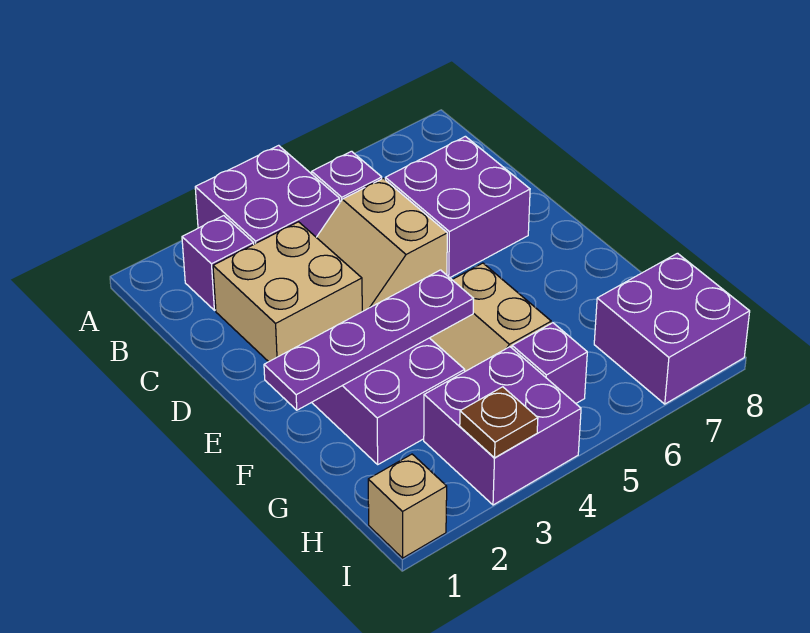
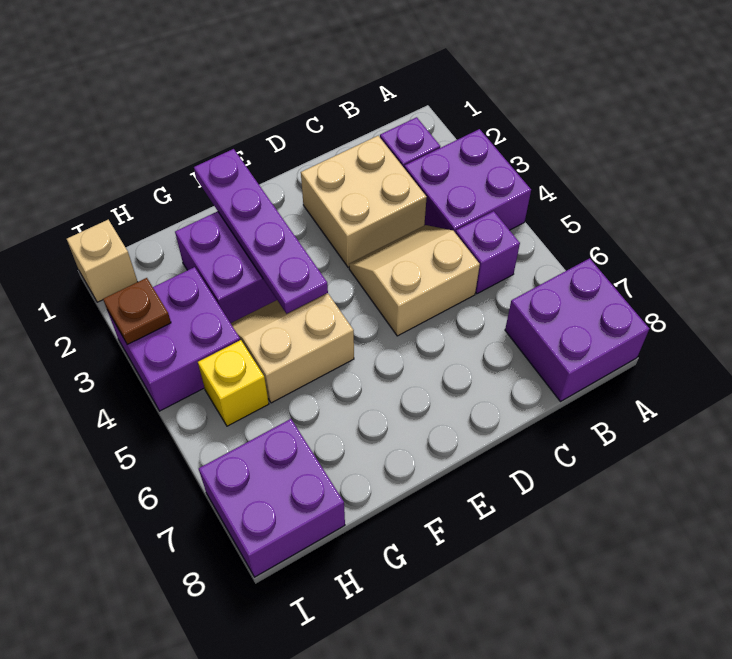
purple brick C6:D7 level 1 -> purple brick A7:B8 level 1
purple brick H5 level 1 -> yellow brick H5 level 1

